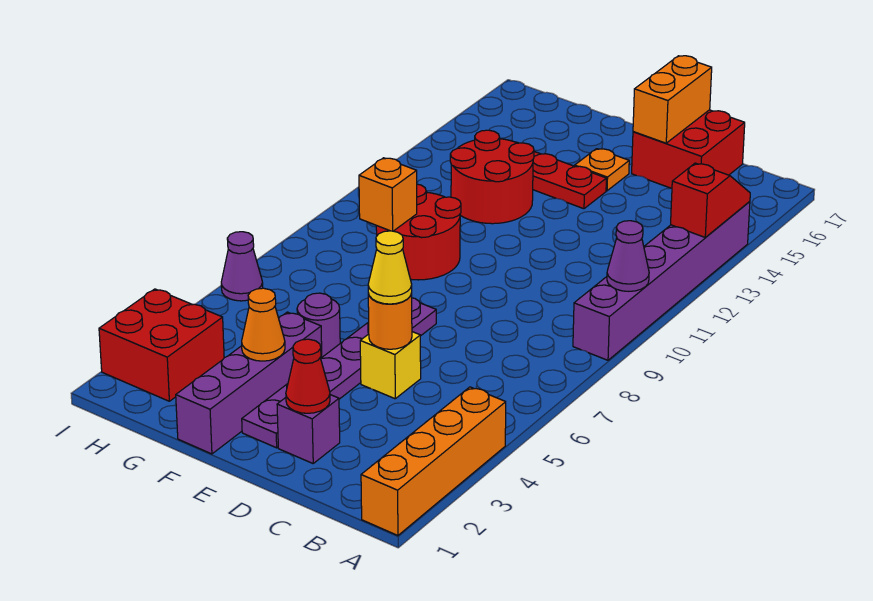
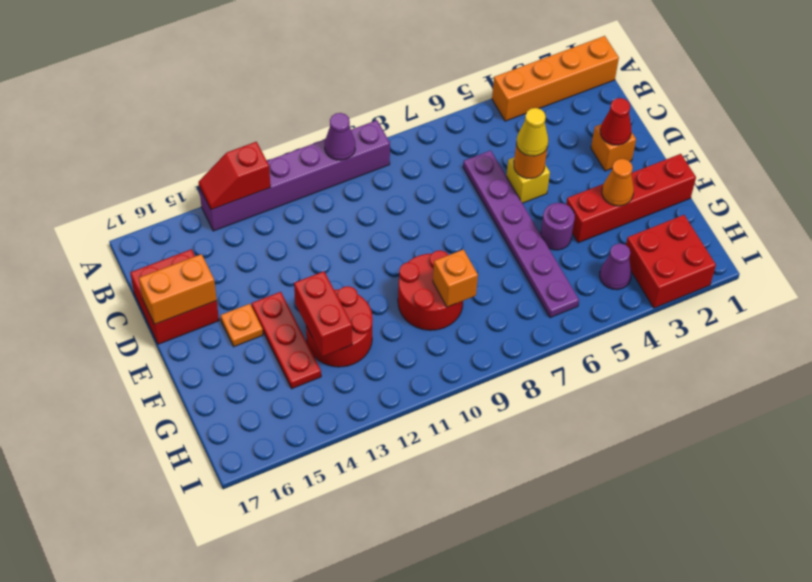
purple brick D2 level 1 -> orange brick D2 level 1
purple plate E2:E7 level 1 -> purple plate C6:H6 level 1
purple brick F1:F4 level 1 -> red brick F1:F4 level 1
none -> red brick F13:G13 level 2
purple cone I6 level 1 -> purple cone H4 level 1

